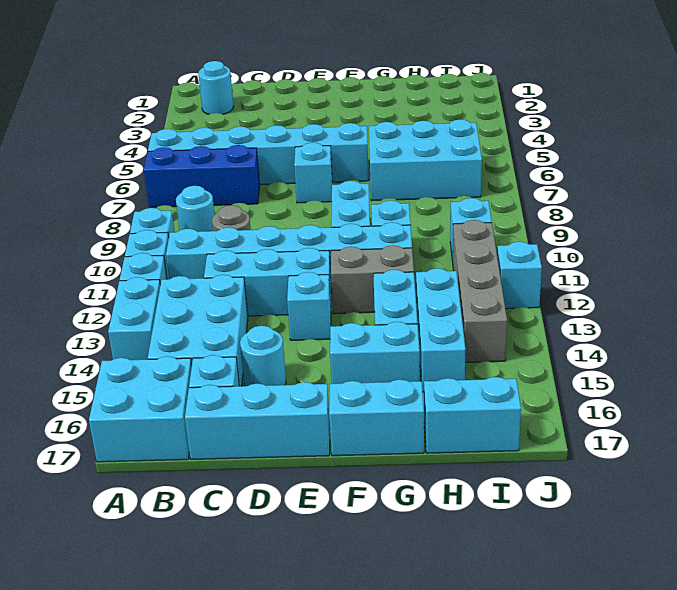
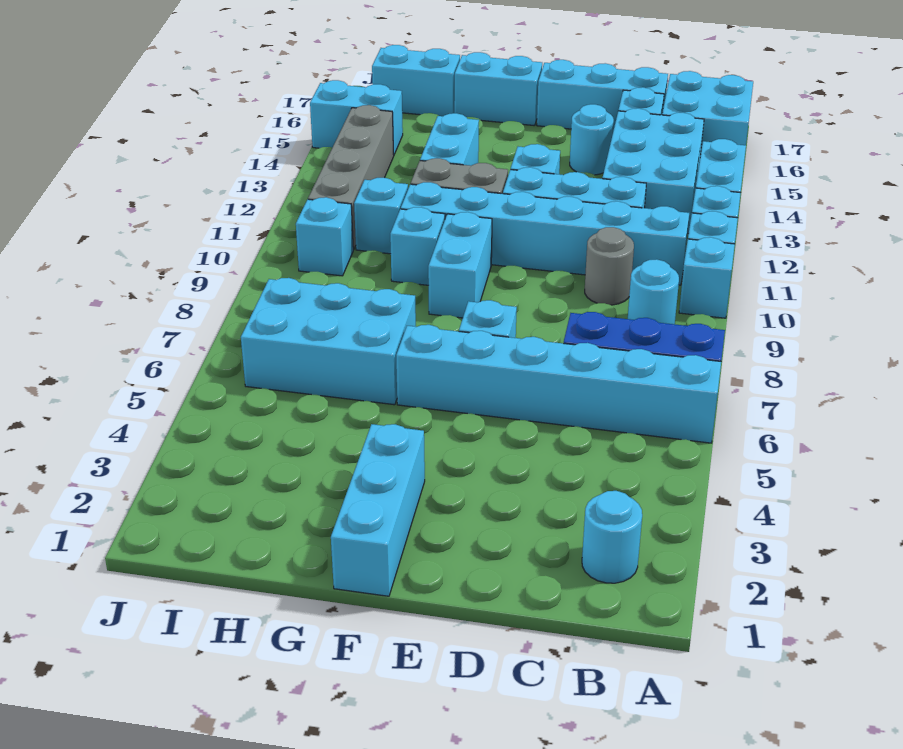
cyan brick F15:G15 level 1 -> cyan brick I15:J15 level 1
cyan brick H13:H15 level 1 -> cyan brick F1:F3 level 1
cyan brick J12 level 1 -> cyan brick H11 level 1

